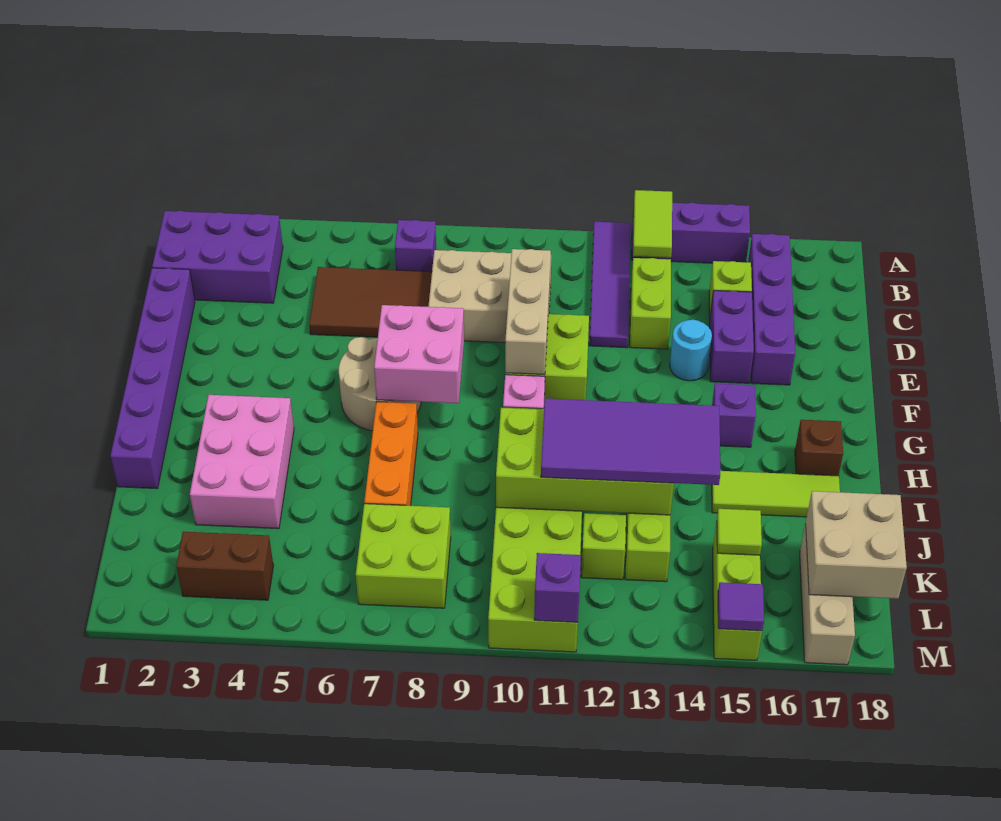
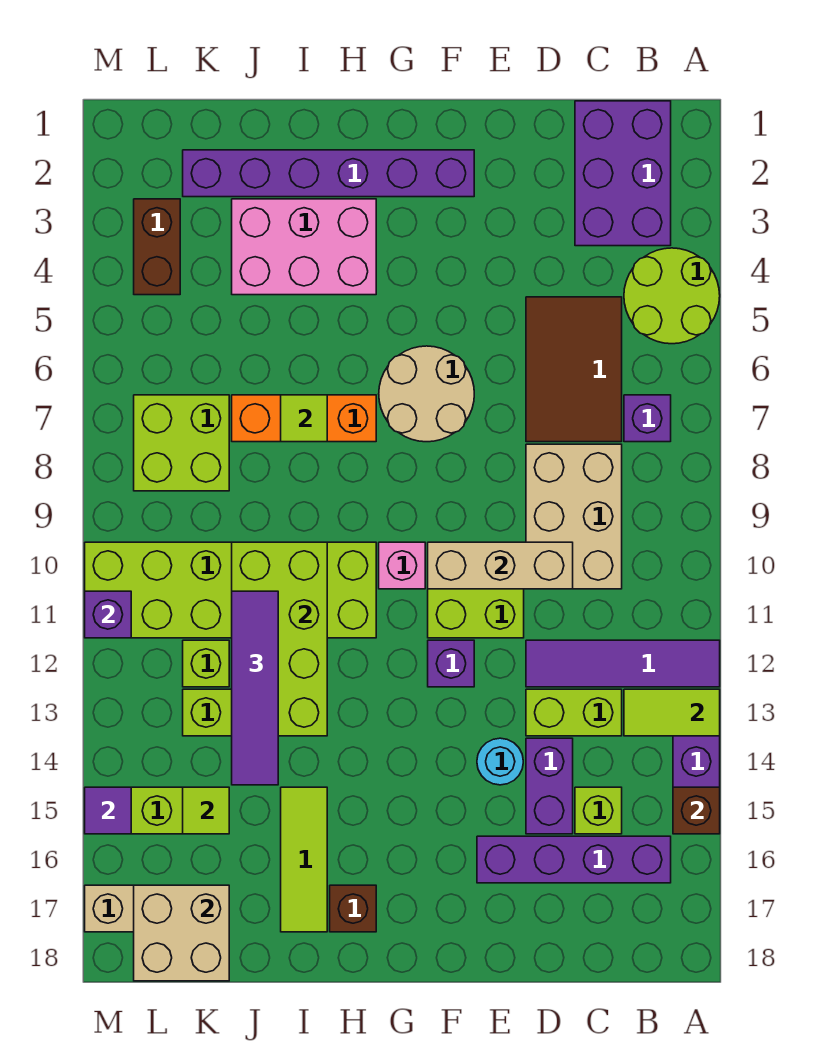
none -> lime round brick A4:B5 level 1
none -> brown brick A15 level 2
purple brick D1:I1 level 1 -> purple brick F2:K2 level 1
purple brick D15:E15 level 1 -> purple brick D14:D15 level 1
pink brick F7:G8 level 2 -> none
purple brick G15 level 1 -> purple brick F12 level 1
none -> lime tile I7 level 2
purple tile I11:J14 level 3 -> purple tile J11:J14 level 3

